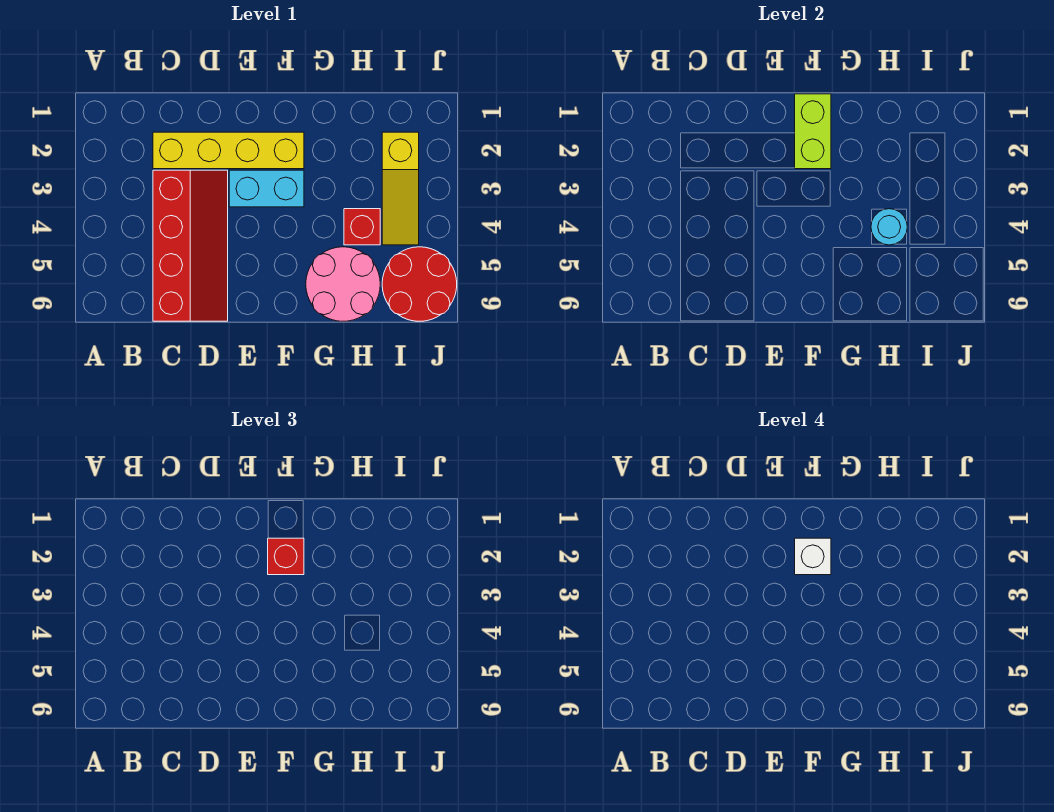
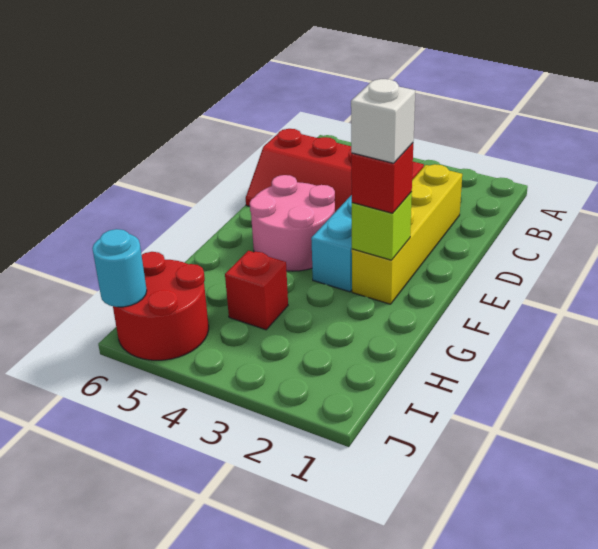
lime brick F1:F2 level 2 -> lime brick F2 level 2
pink round brick G5:H6 level 1 -> pink round brick E4:F5 level 1
cyan round brick H4 level 2 -> cyan round brick J6 level 2
yellow slope I2:I4 level 1 top 2 -> none

